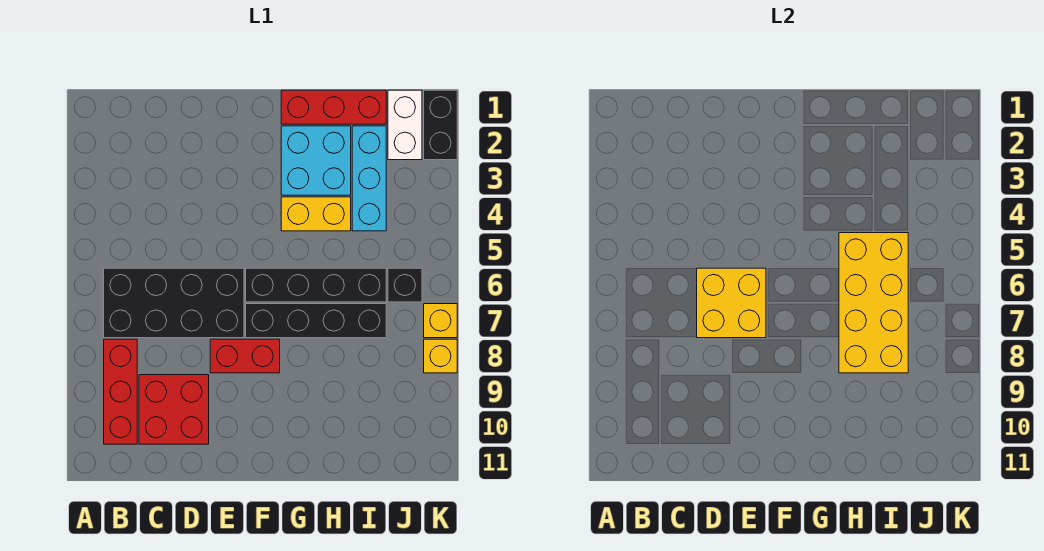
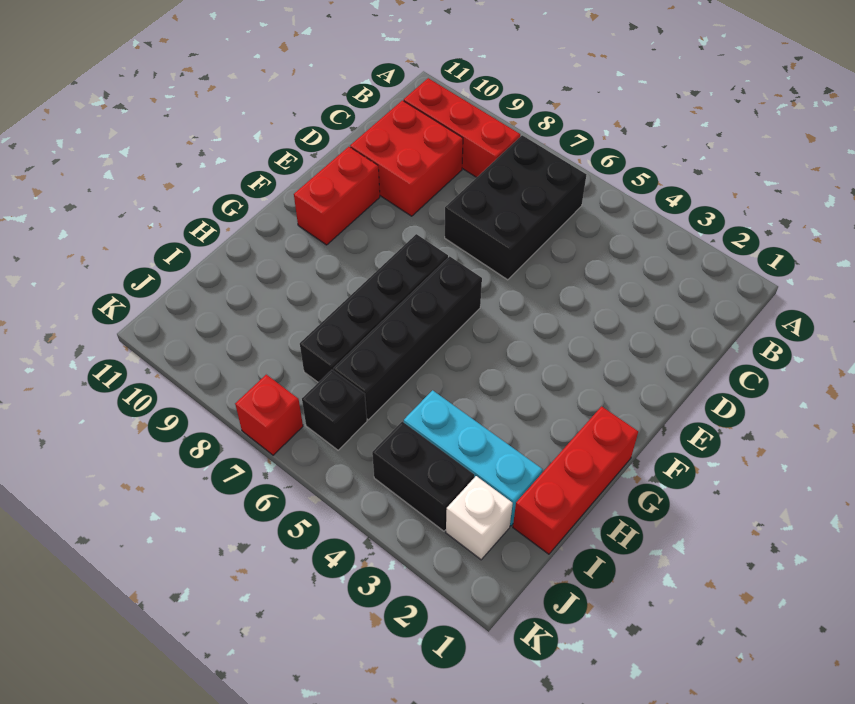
black brick B6:E7 level 1 -> black brick B6:D7 level 1
yellow brick D6:E7 level 2 -> none
red brick E8:F8 level 1 -> red brick E10:F10 level 1
cyan brick G2:H3 level 1 -> none
yellow brick G4:H4 level 1 -> none
yellow brick H5:I8 level 2 -> none
white brick J1:J2 level 1 -> white brick J2 level 1
black brick K1:K2 level 1 -> black brick J3:J4 level 1
yellow brick K7 level 1 -> red brick K7 level 1
yellow brick K8 level 1 -> none

